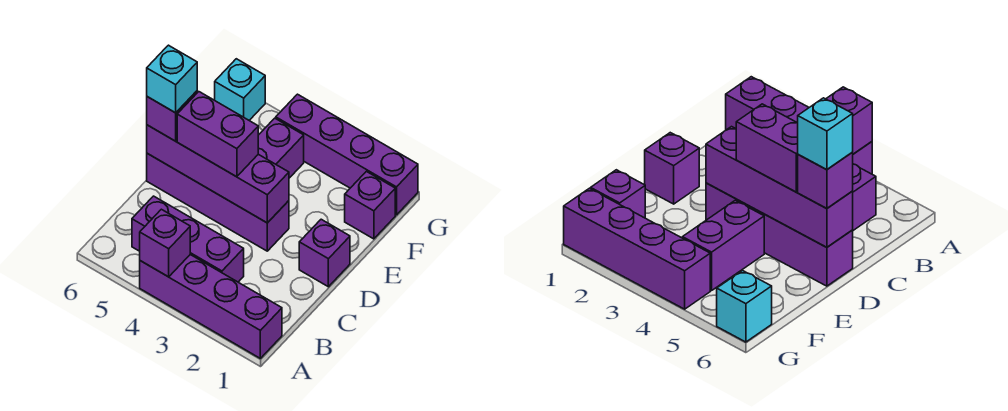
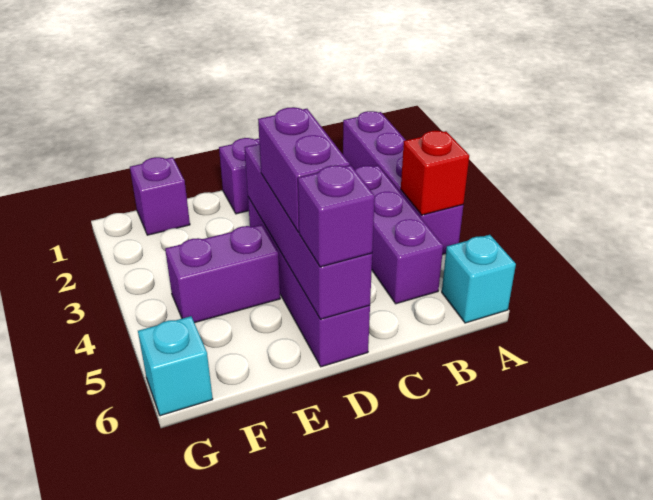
purple brick A4 level 2 -> red brick A4 level 2
cyan brick D6 level 4 -> cyan brick A6 level 1
purple brick G1:G4 level 1 -> none

